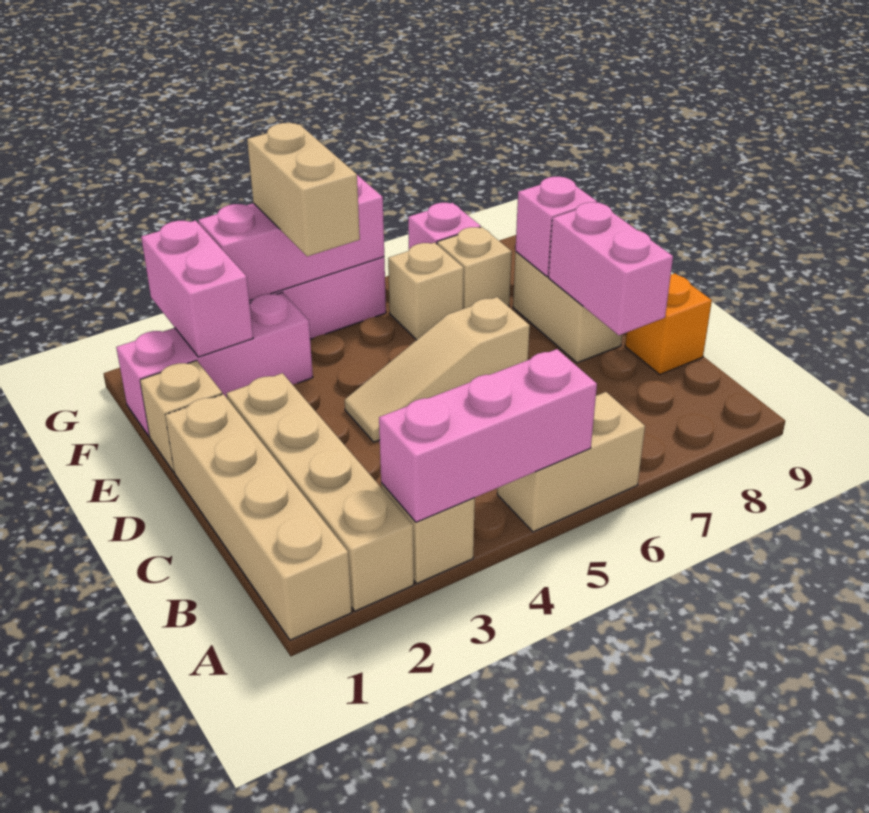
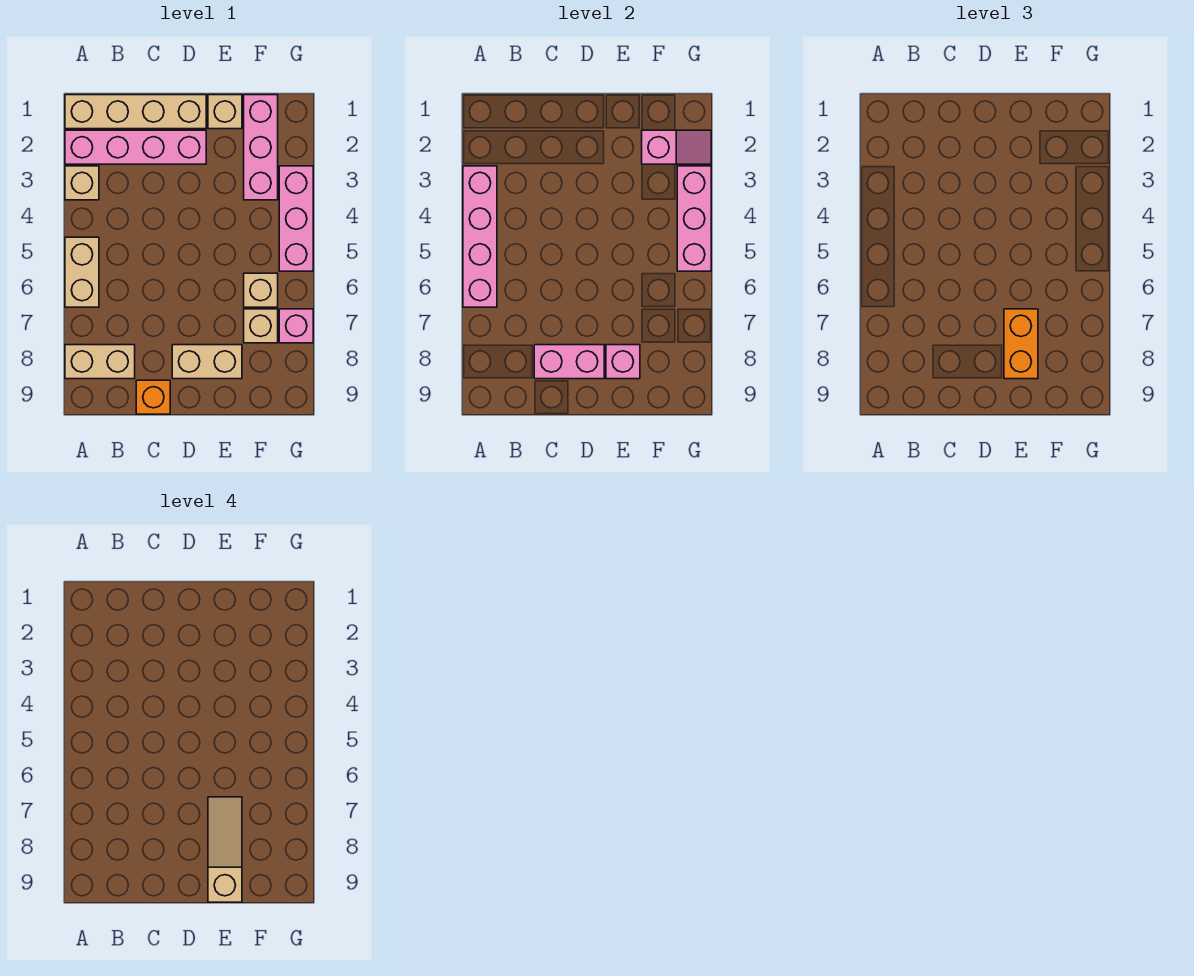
tan brick A2:D2 level 1 -> pink brick A2:D2 level 1
pink brick A3:A5 level 2 -> pink brick A3:A6 level 2
tan slope D4:D6 level 1 top 6 -> tan slope E7:E9 level 4 top 9
none -> orange brick E7:E8 level 3
pink brick F2:G2 level 2 -> pink slope F2:G2 level 2 top F
tan brick F4:G4 level 3 -> tan brick A8:B8 level 1

